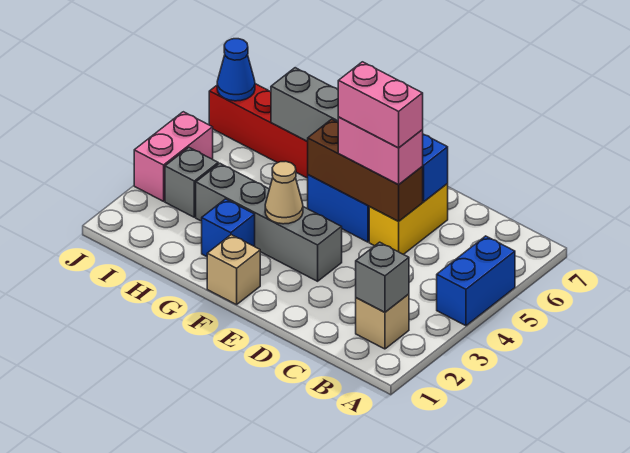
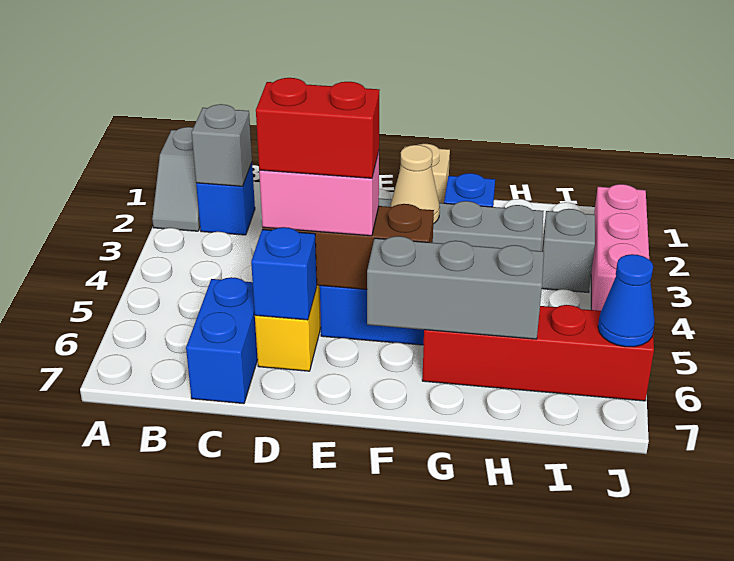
none -> grey slope A1:A2 level 1 top 1
blue brick A4:A5 level 1 -> blue brick C6:C7 level 1
tan brick B2 level 1 -> blue brick B2 level 1
pink brick D5:E5 level 4 -> red brick D5:E5 level 4
pink brick J3:J4 level 1 -> pink brick J2:J4 level 1

